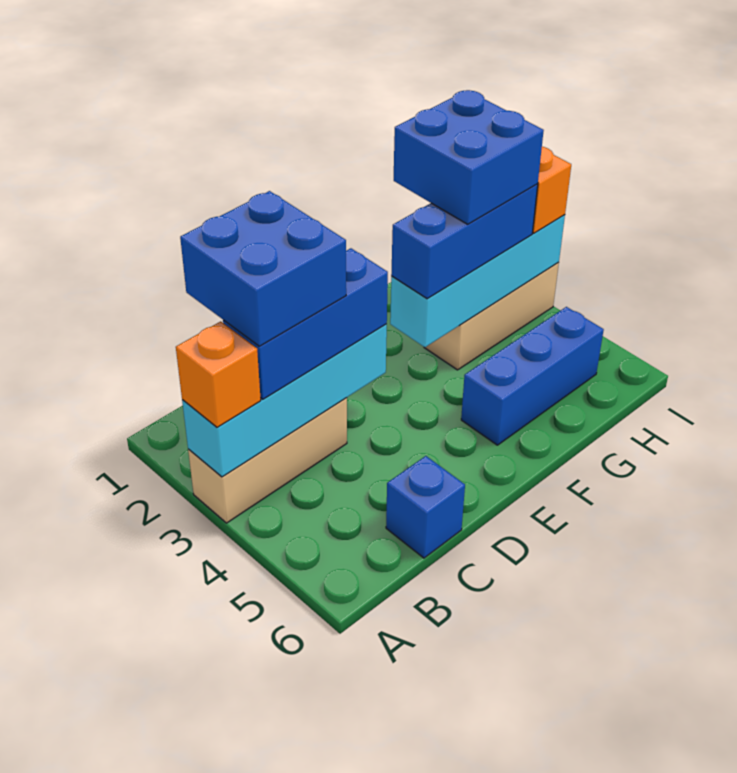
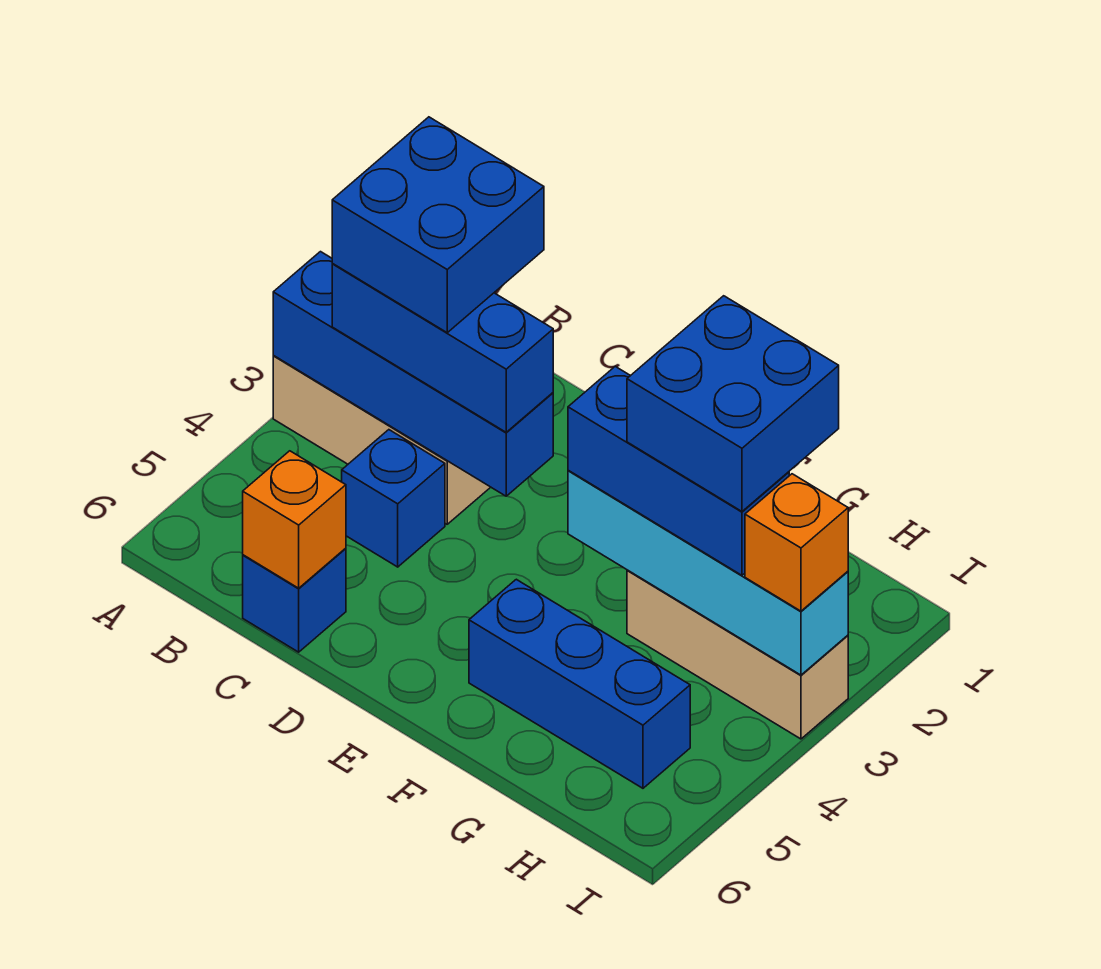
cyan brick A3:D3 level 2 -> blue brick A3:D3 level 2
orange brick A3 level 3 -> orange brick C6 level 2
none -> blue brick C4 level 1

